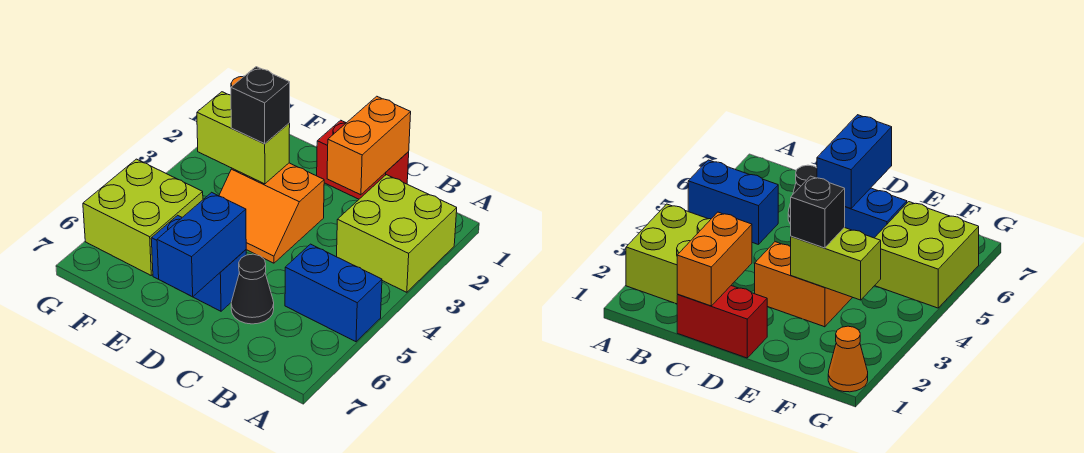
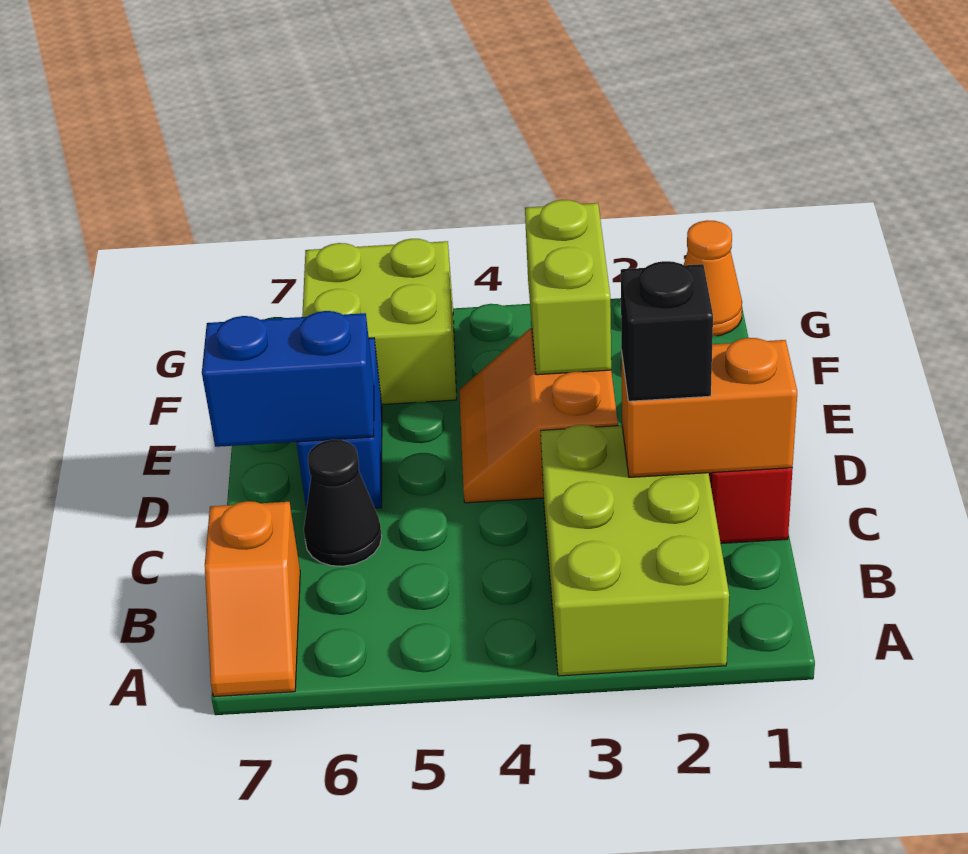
lime brick A2:B3 level 1 -> lime brick A2:C3 level 1
blue brick A5:B5 level 1 -> none
none -> orange slope A7:B7 level 1 top B
black brick E3 level 3 -> black brick C2 level 3

